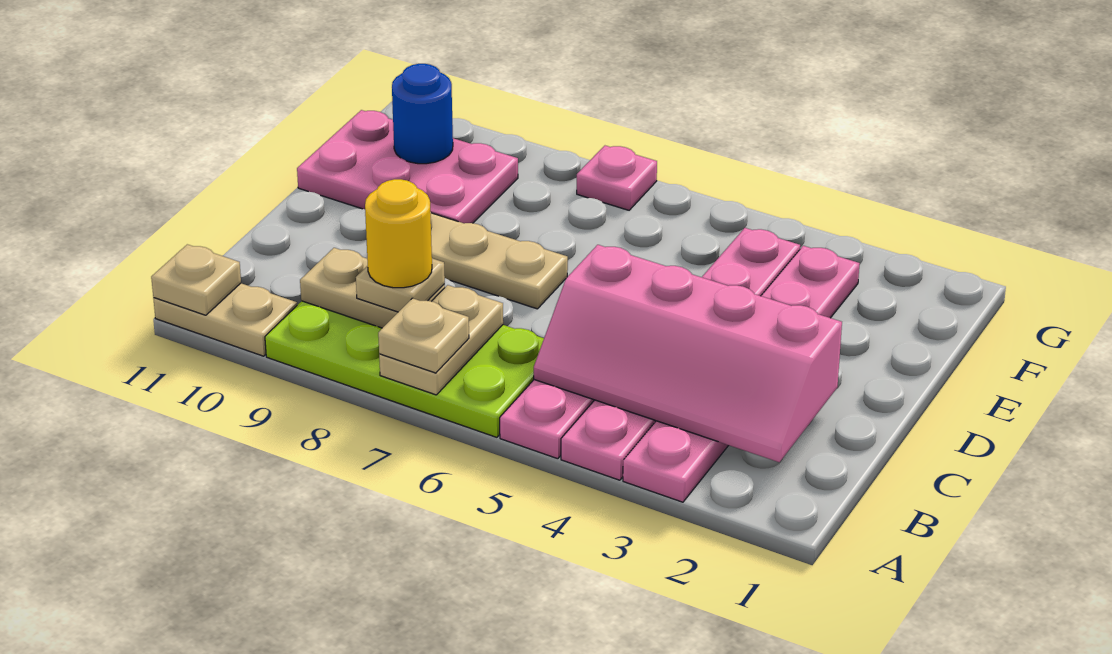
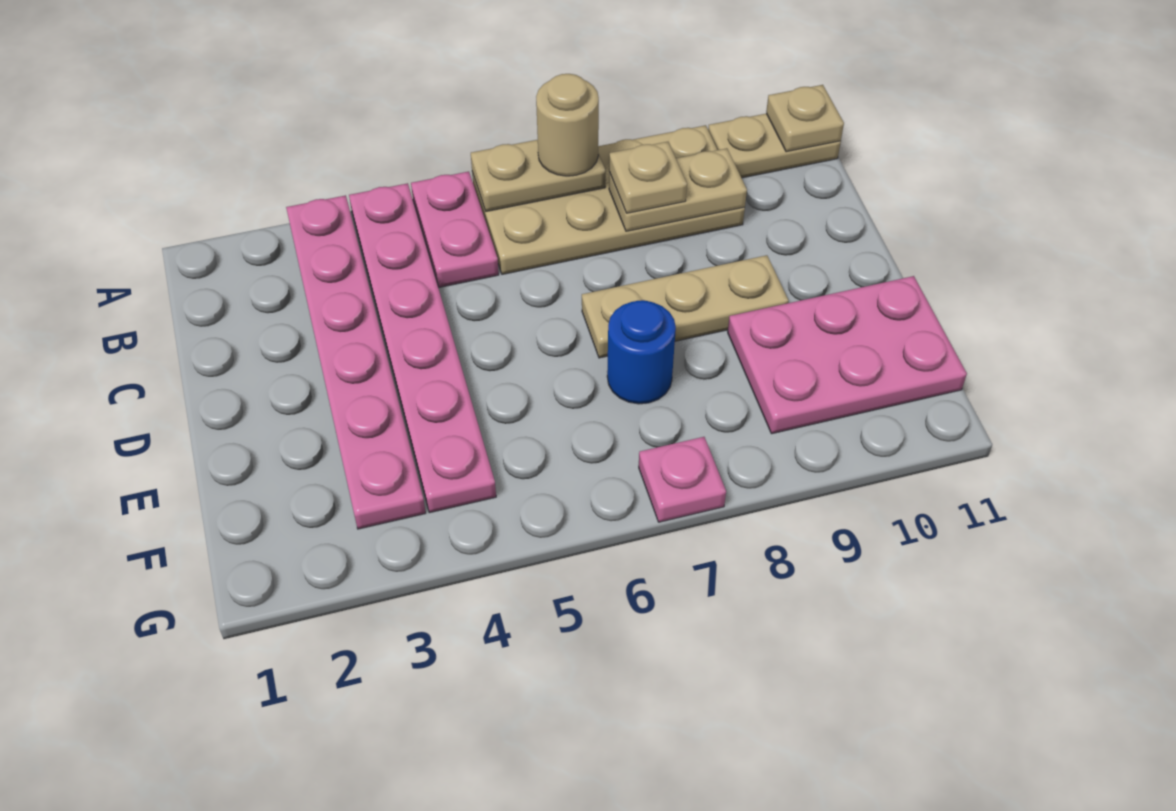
lime plate A6:B9 level 1 -> tan plate A6:B9 level 1
tan plate A7:B7 level 2 -> tan plate A6:A7 level 2
tan plate A7 level 3 -> tan round brick A7 level 3
pink slope B2:C5 level 2 top C -> none
yellow round brick B8 level 4 -> none
blue round brick F10 level 2 -> blue round brick E7 level 1

